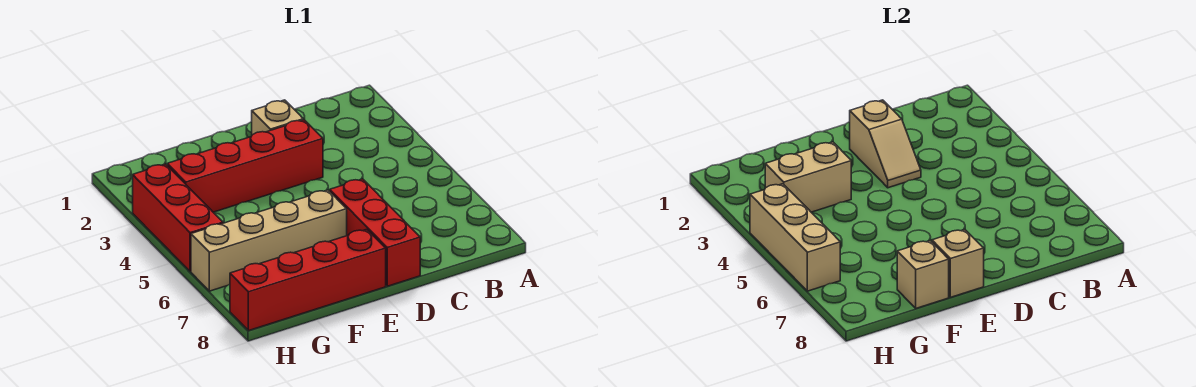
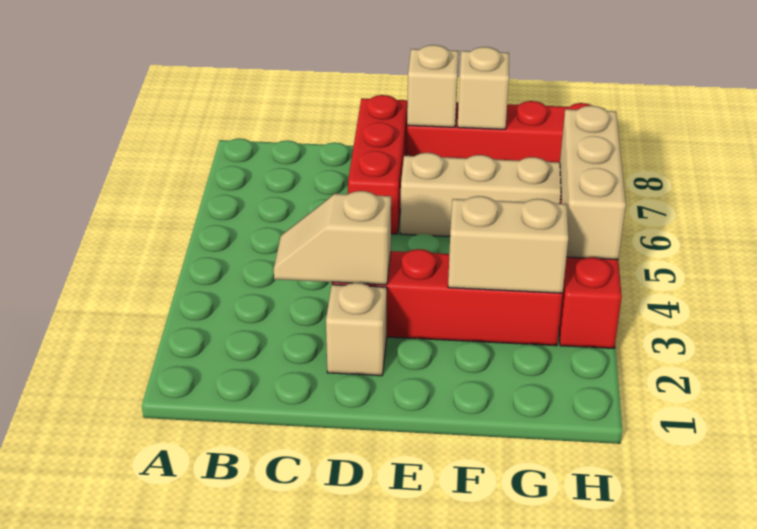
tan slope D2:D3 level 2 top 2 -> tan slope C3:D3 level 2 top D

